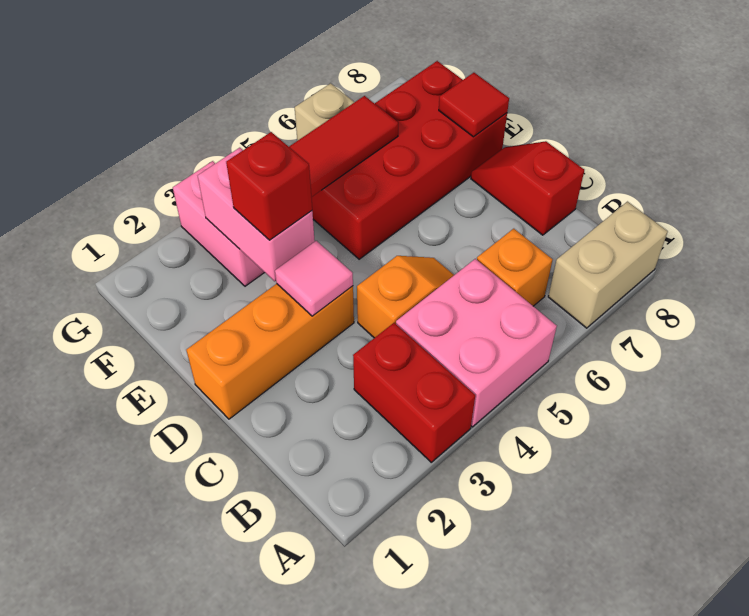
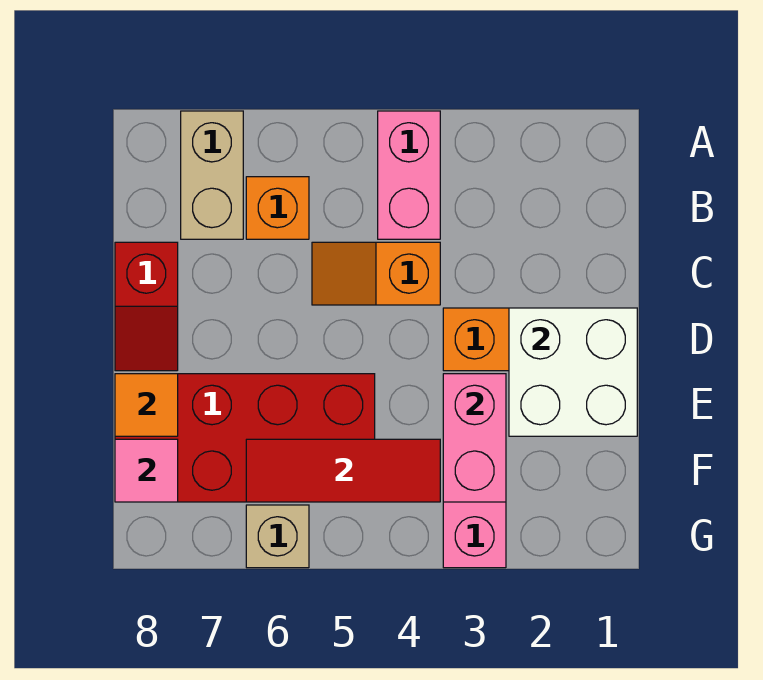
red brick A3:B3 level 1 -> none
pink brick A4:B5 level 1 -> pink brick A4:B4 level 1
tan brick A7:A8 level 1 -> tan brick A7:B7 level 1
none -> white brick D1:E2 level 2
pink tile D3 level 2 -> pink tile F8 level 2
red brick E3 level 3 -> none
red tile E8 level 2 -> orange tile E8 level 2

